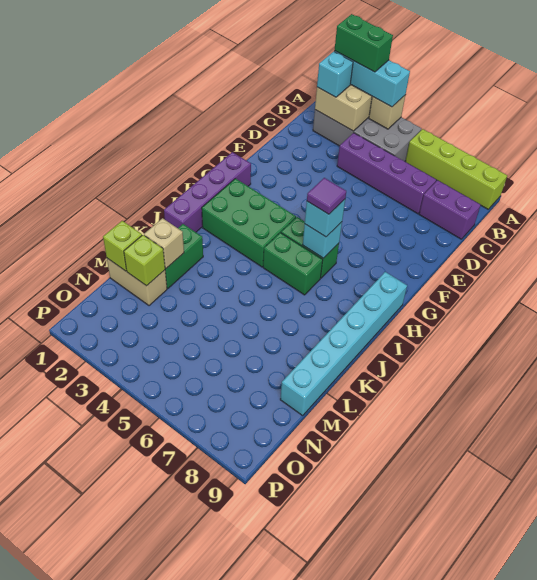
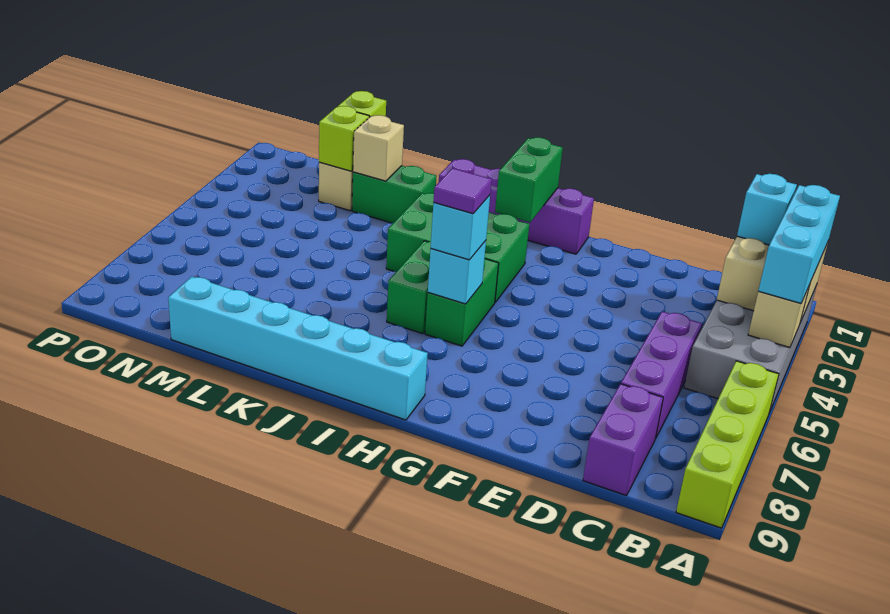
green brick A2:A3 level 4 -> green brick H1:H2 level 2
purple brick C4:C7 level 1 -> purple brick C5:C7 level 1
green brick H2:I4 level 1 -> green brick H3:J4 level 1

